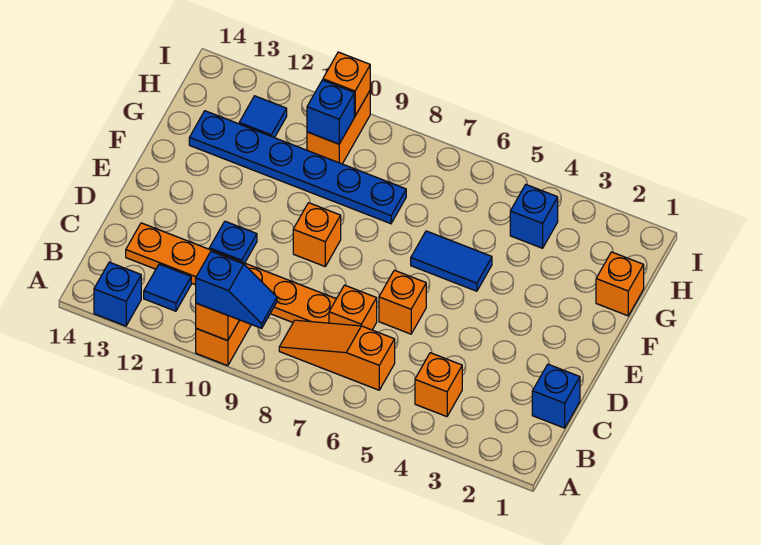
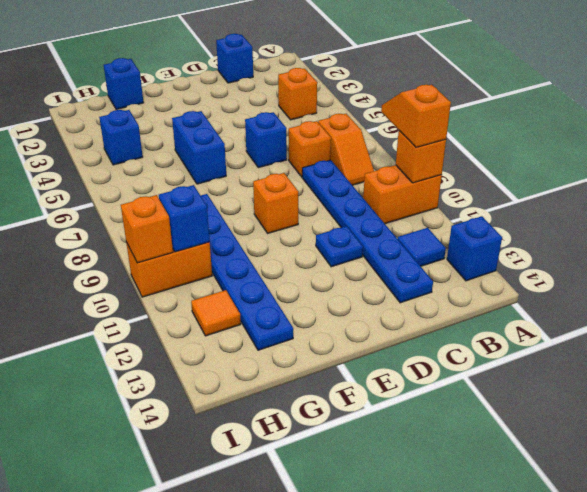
blue slope A9:A10 level 3 top 10 -> orange slope A9:A10 level 3 top 10
orange slope B6:B8 level 1 top 6 -> orange slope B7:B8 level 1 top 7
orange plate C8:C13 level 1 -> blue plate C8:C13 level 1
orange brick D6 level 1 -> blue brick D6 level 1
blue tile F5:F6 level 1 -> blue brick F5:F6 level 1
orange brick G1 level 1 -> blue brick G1 level 1
blue tile H12 level 1 -> orange tile H12 level 1

